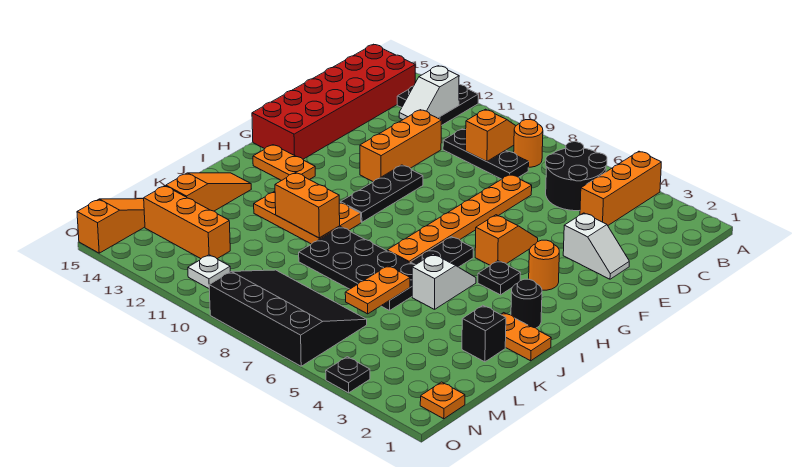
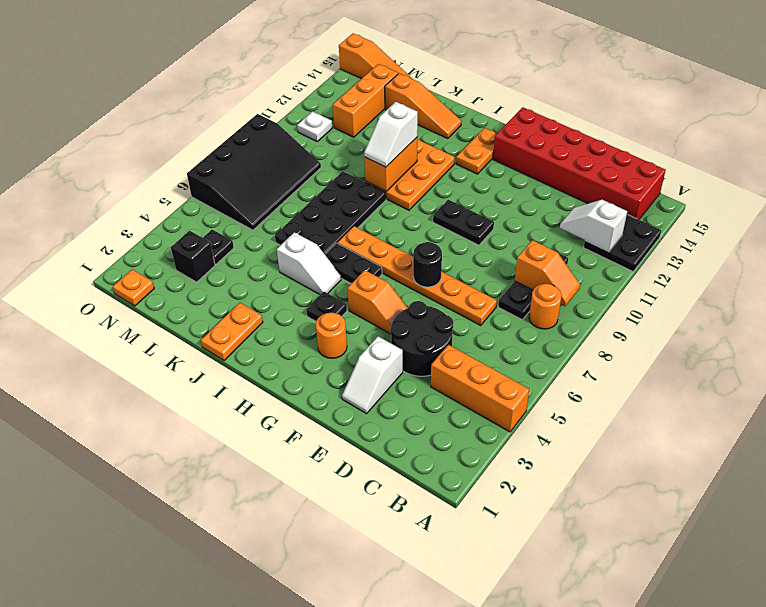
black round brick B5:C6 level 1 -> black round brick D4:E5 level 1
orange brick D11:F11 level 1 -> none
black plate F10:H10 level 1 -> black plate F10:G10 level 1
black round brick I2 level 1 -> black round brick F7 level 2
none -> white slope J10:J11 level 3 top 11
black brick K2 level 1 -> black brick M3 level 1
orange plate K6:L6 level 2 -> none
black plate O4 level 1 -> black plate M4 level 1

